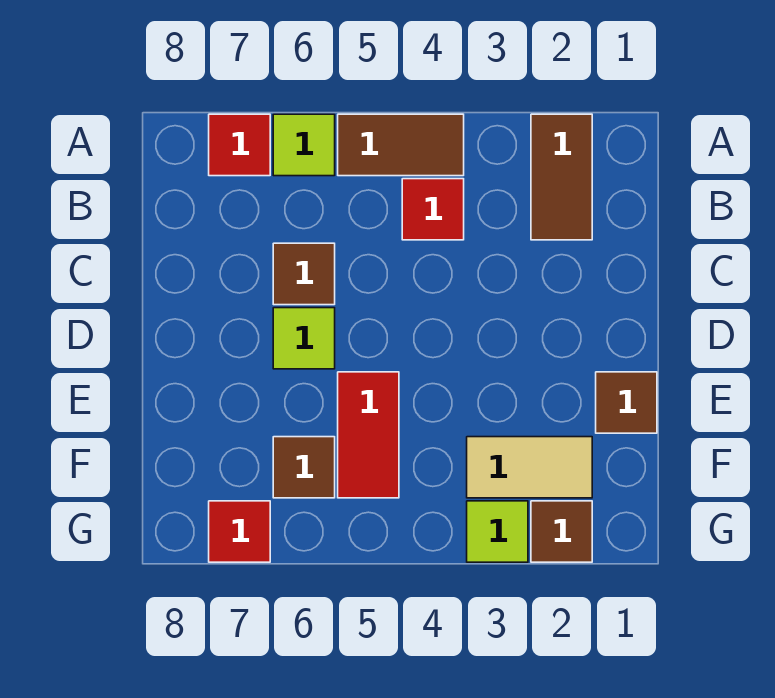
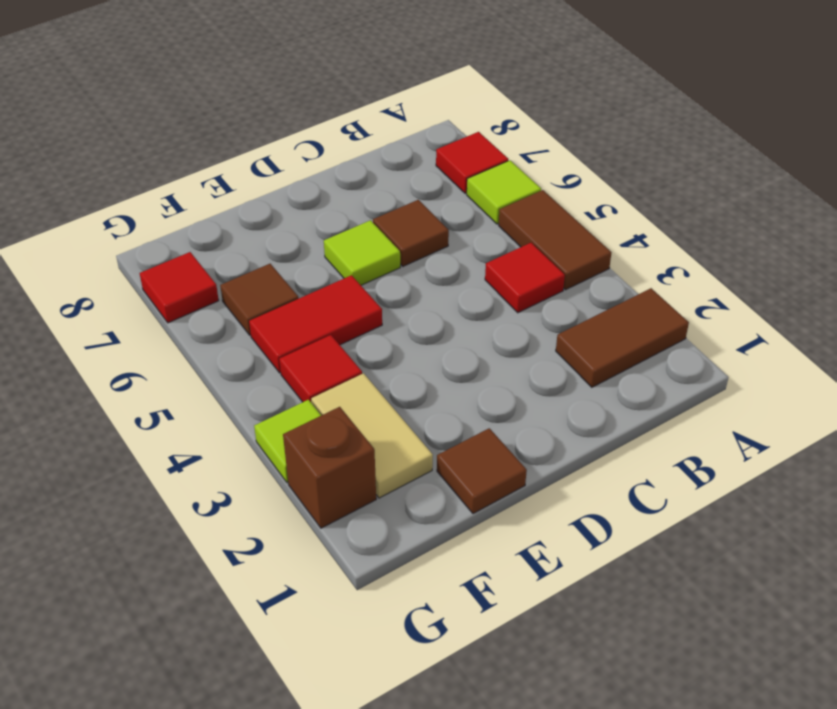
none -> red tile F4 level 1
brown tile G2 level 1 -> brown brick G2 level 1

